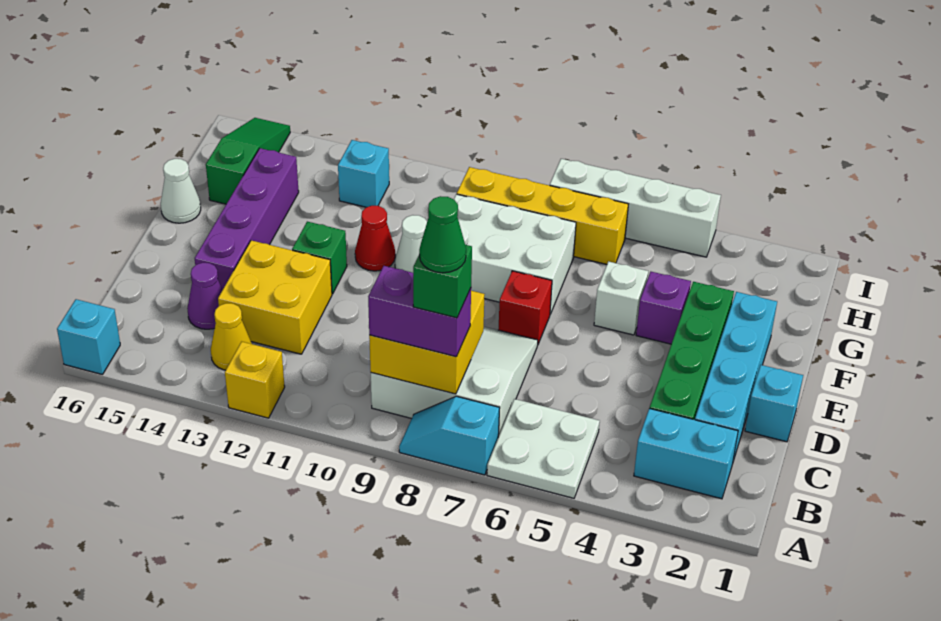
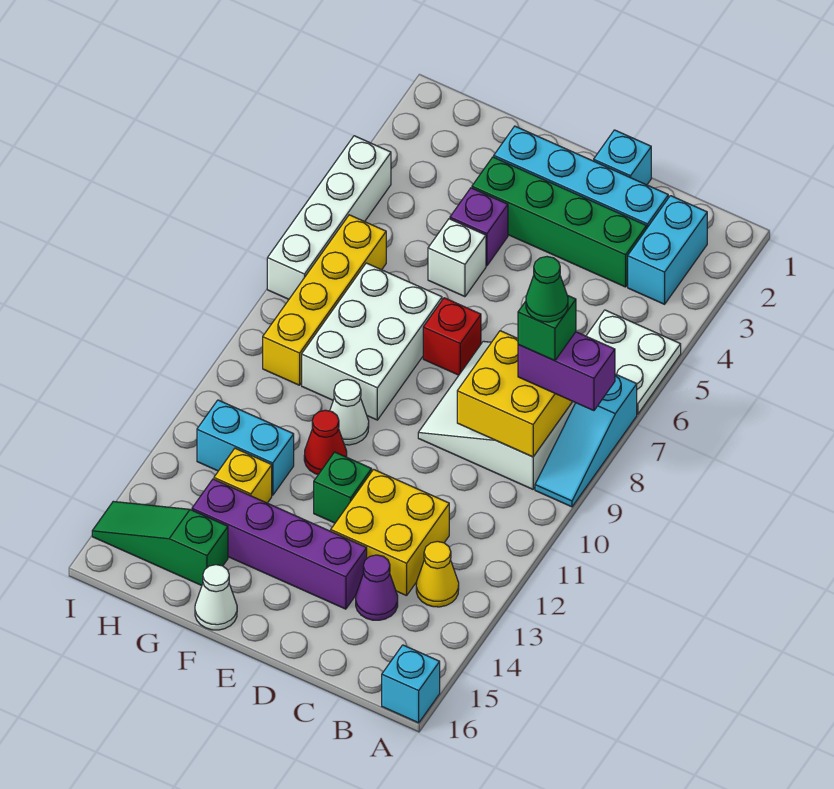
cyan slope A7:A8 level 1 top 7 -> cyan slope A7:A9 level 1 top 7
yellow brick A12 level 1 -> yellow brick G13 level 1
purple brick B8:B9 level 3 -> purple brick A8:B8 level 3
cyan brick H12 level 1 -> cyan brick G12:H12 level 1

